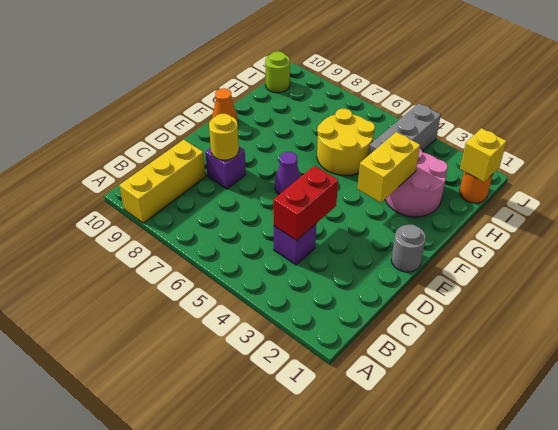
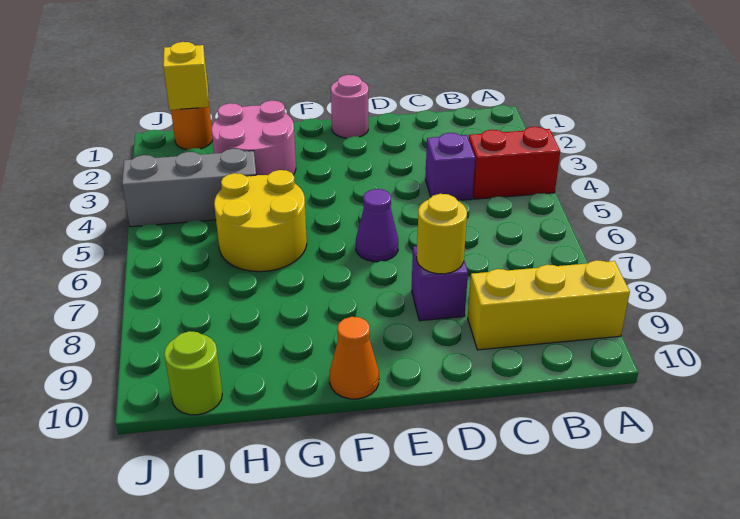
red brick C4:D4 level 2 -> red brick A4:B4 level 1
grey round brick E1 level 1 -> pink round brick E1 level 1
yellow brick F3:G3 level 2 -> none

